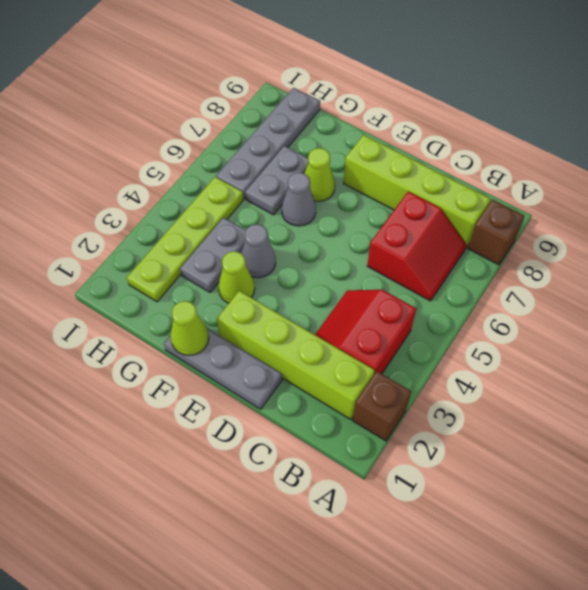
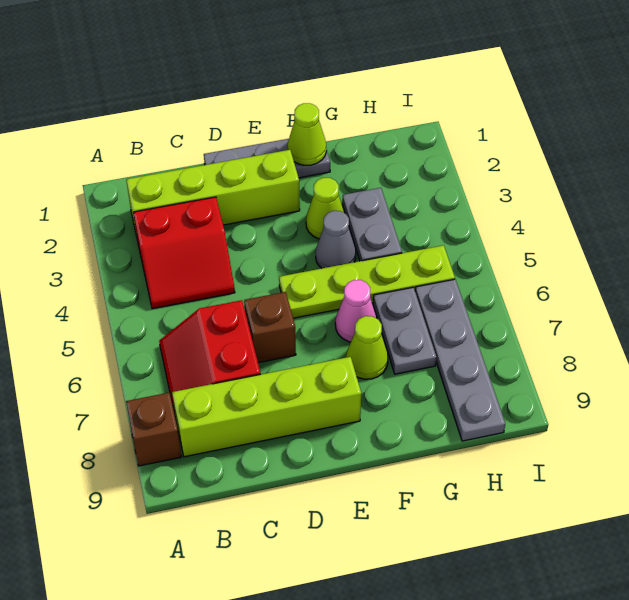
brown brick A2 level 1 -> brown brick D6 level 1
red slope B3:C4 level 1 top B -> red slope B3:C4 level 1 top 3
grey cone F6 level 1 -> pink cone F6 level 1
lime plate H2:H5 level 1 -> lime plate E5:H5 level 1

